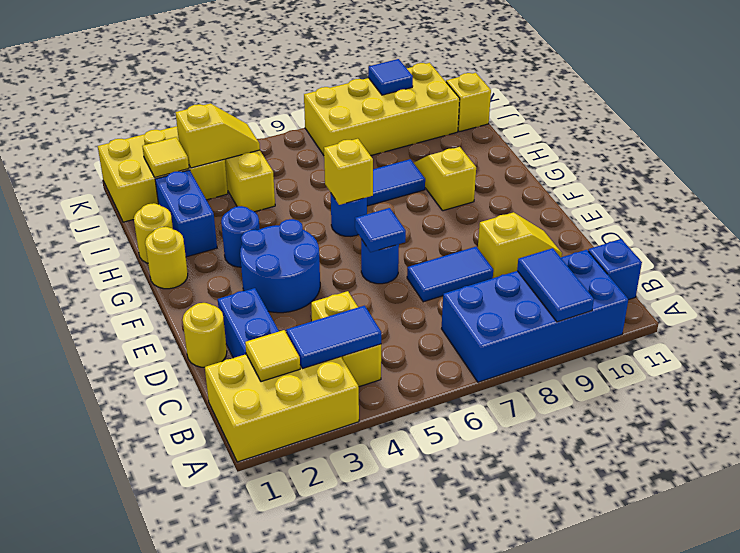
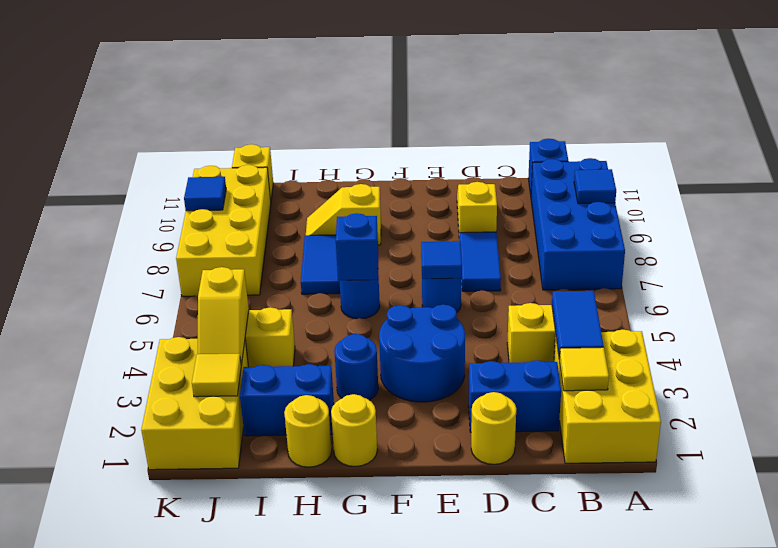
blue tile A9:B9 level 2 -> blue tile A9 level 2
yellow brick G6 level 2 -> blue brick G6 level 2
yellow slope J3:J4 level 2 top 3 -> yellow slope J3:J4 level 2 top 4

